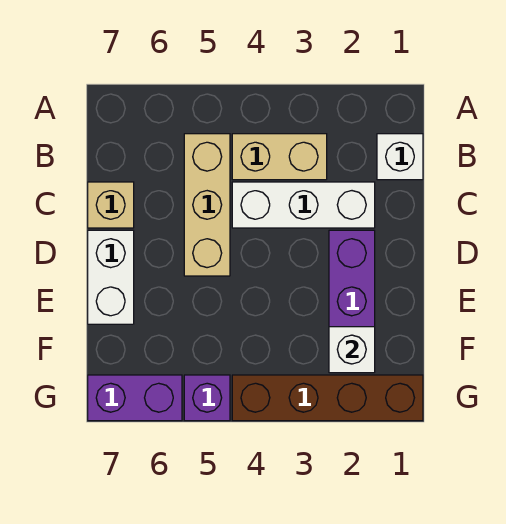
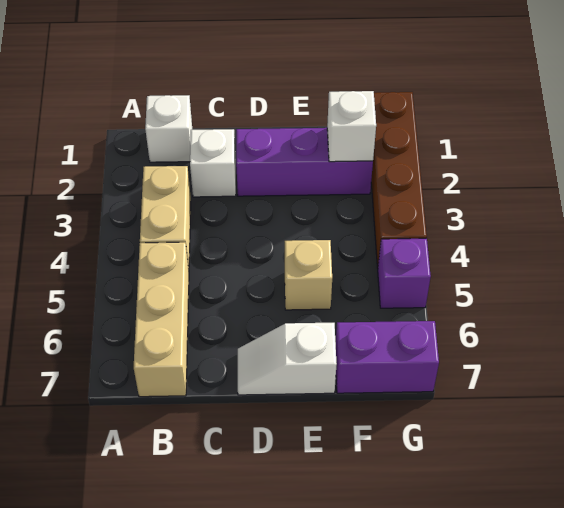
tan brick B5:D5 level 1 -> tan brick B5:B7 level 1
white brick C2:C4 level 1 -> white brick C2 level 1
tan brick C7 level 1 -> tan brick E5 level 1
white brick D7:E7 level 1 -> white slope D7:E7 level 1 top E
purple brick G6:G7 level 1 -> purple brick F7:G7 level 1

